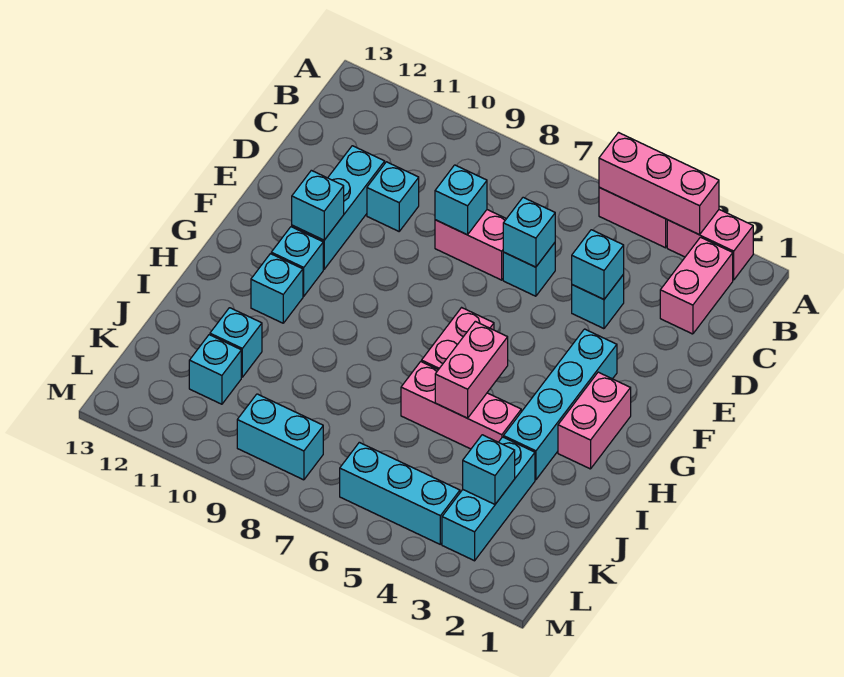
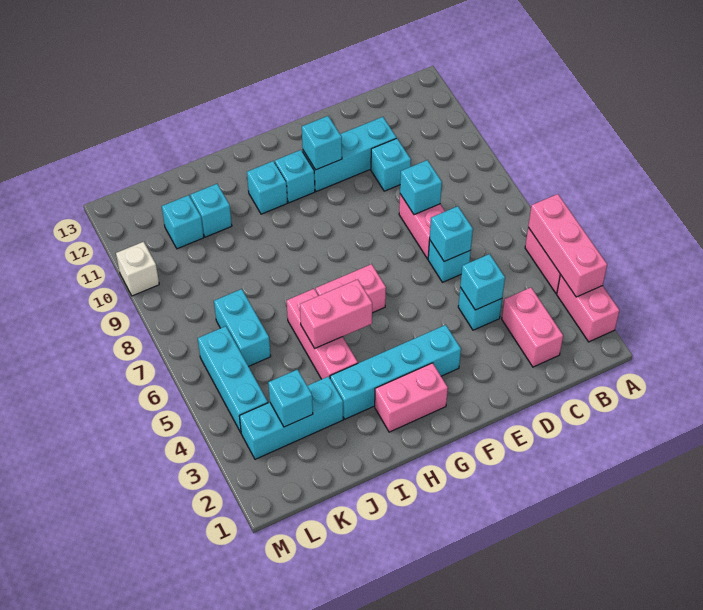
pink brick B2:C2 level 1 -> pink brick C2:C3 level 1
cyan brick L8:L9 level 1 -> cyan brick K6:K7 level 1
none -> white brick M10 level 1

